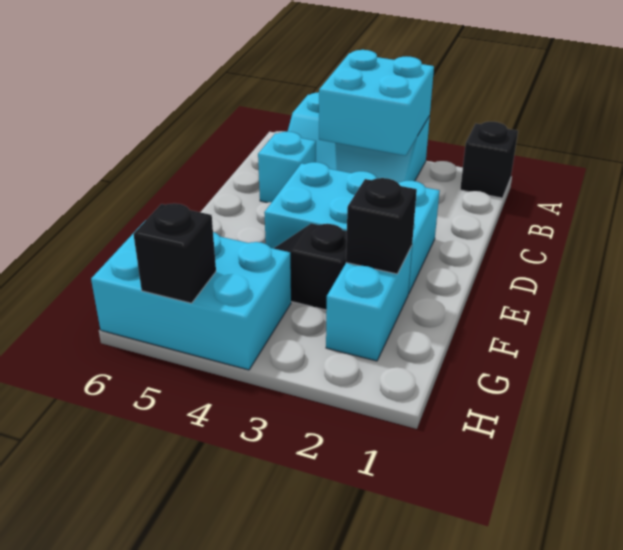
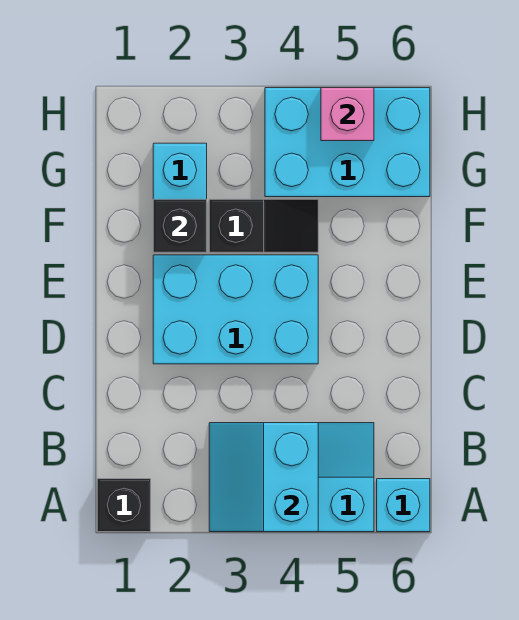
cyan brick A3:B4 level 2 -> cyan slope A3:B4 level 2 top 4
cyan brick C5 level 1 -> cyan brick A6 level 1
black brick H5 level 2 -> pink brick H5 level 2

